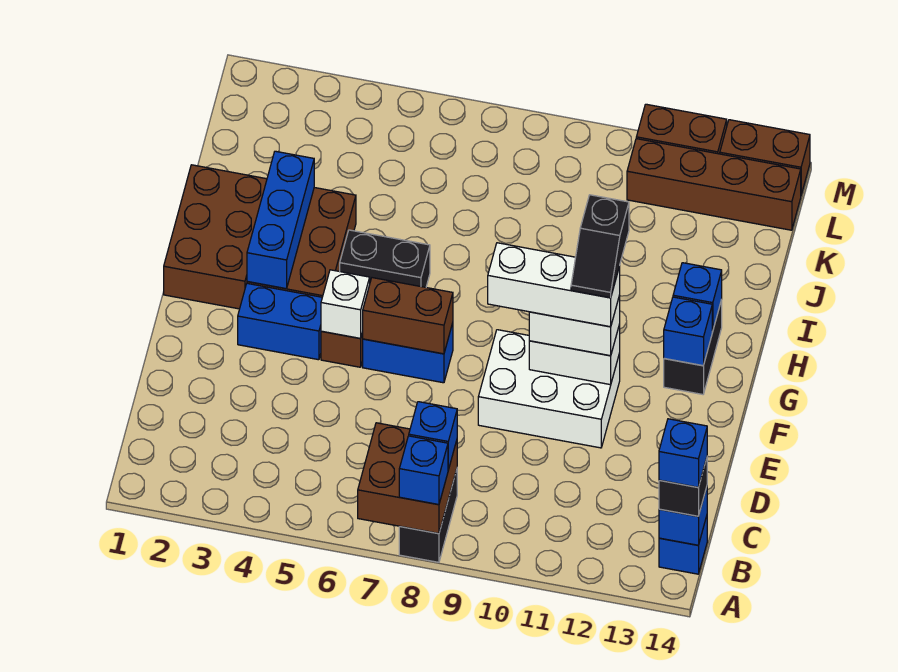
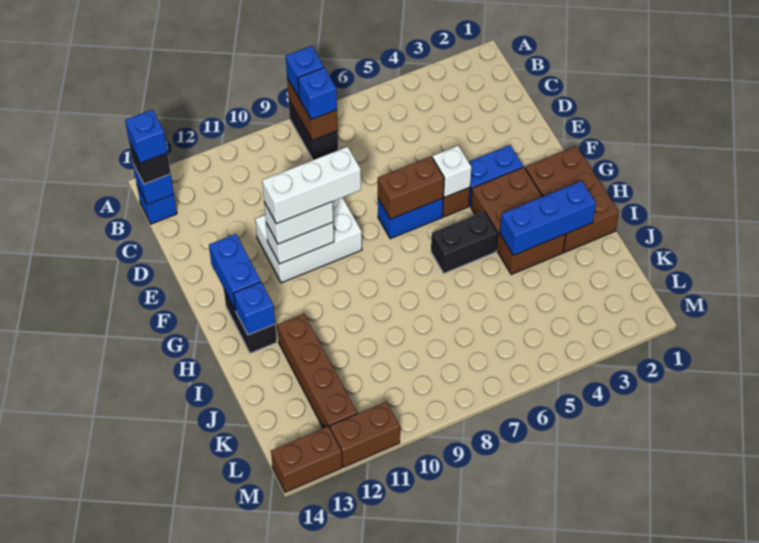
brown brick A7:B8 level 2 -> brown brick A8:B8 level 2
black slope F11:G11 level 5 top G -> none
blue brick G3:I3 level 2 -> blue brick I2:I4 level 2
blue brick G13 level 2 -> blue brick F13:G13 level 2
brown brick L11:L14 level 1 -> brown brick I12:L12 level 1

